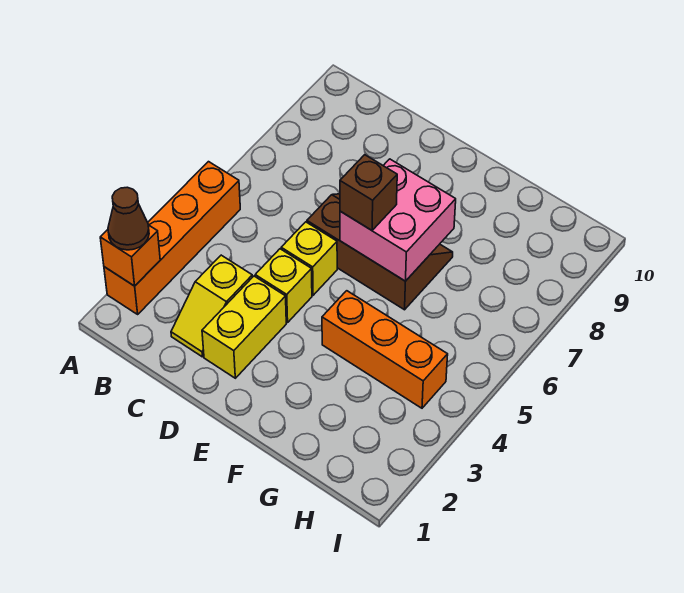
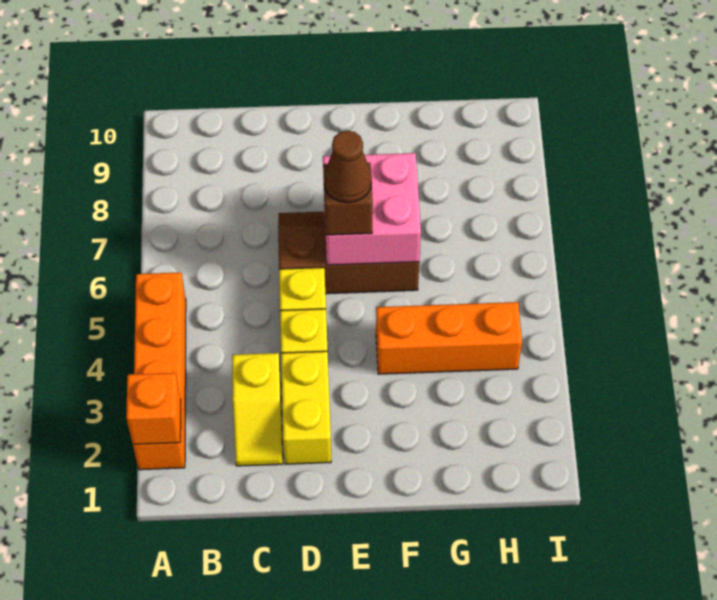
brown cone A2 level 3 -> brown cone E6 level 4

